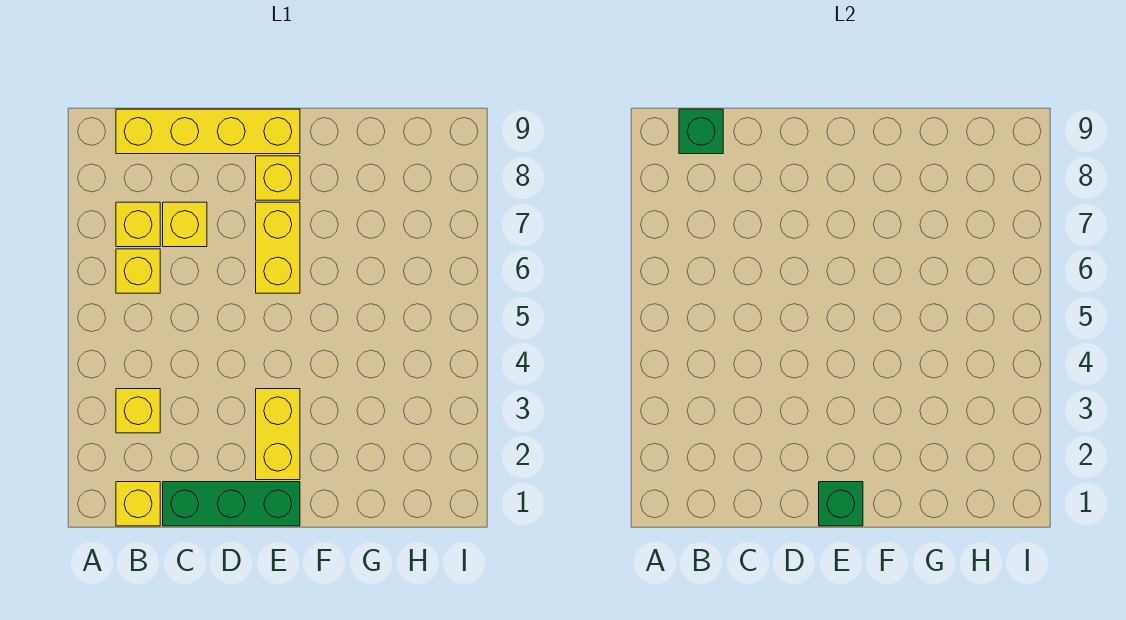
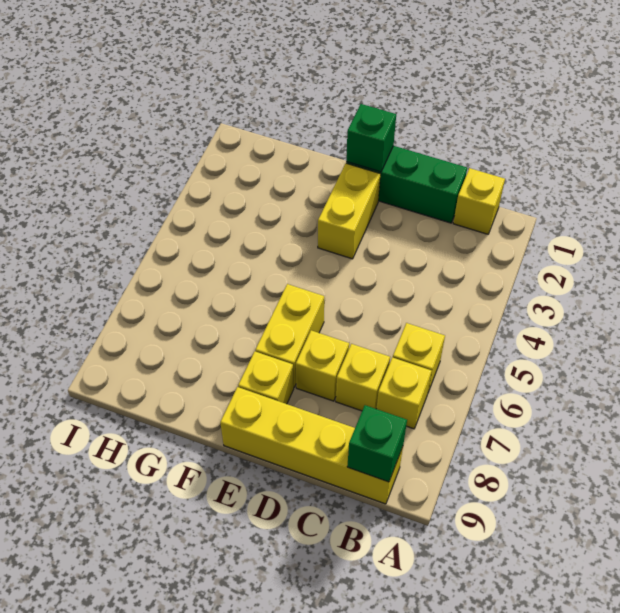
yellow brick B3 level 1 -> yellow brick D7 level 1

